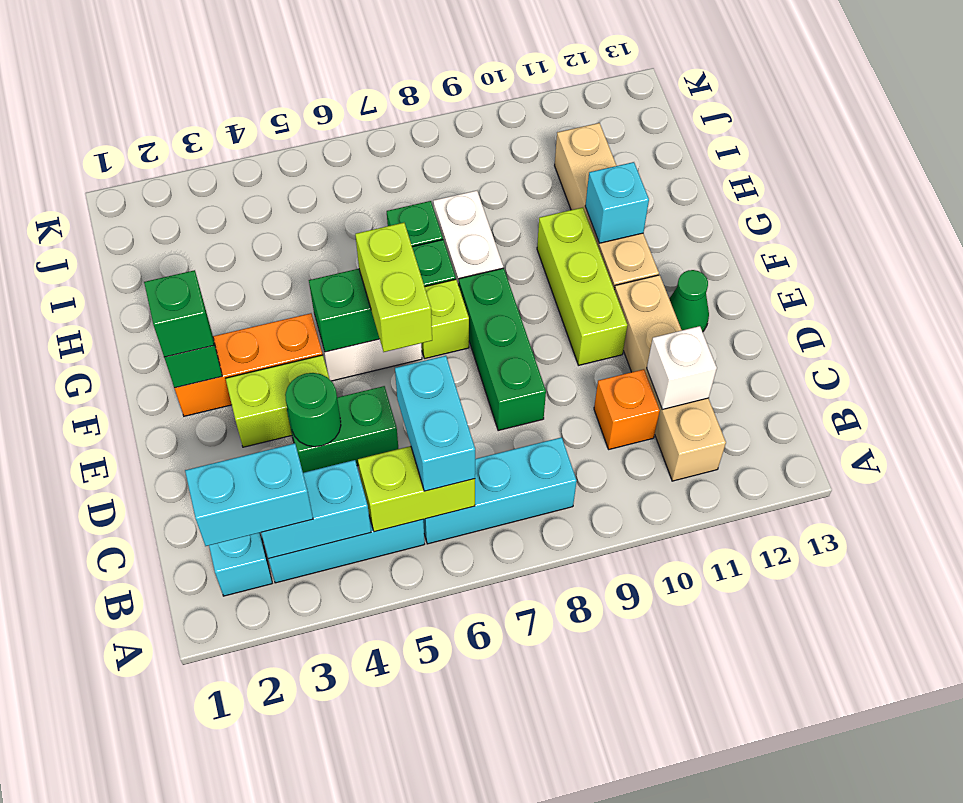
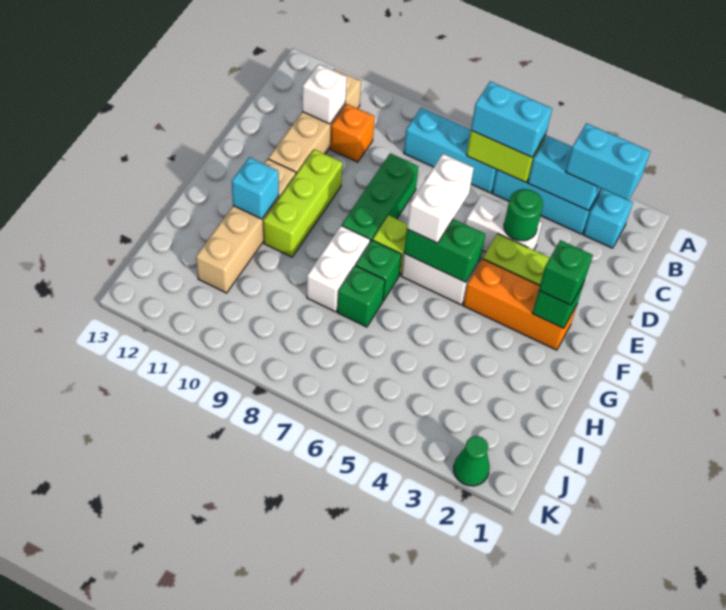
cyan brick B6:C6 level 3 -> cyan brick B5:B6 level 3
green brick D4:D5 level 1 -> white brick D4:D5 level 1
lime brick E6:F6 level 3 -> white brick E6:F6 level 3
green cone E12 level 1 -> green cone K2 level 1

